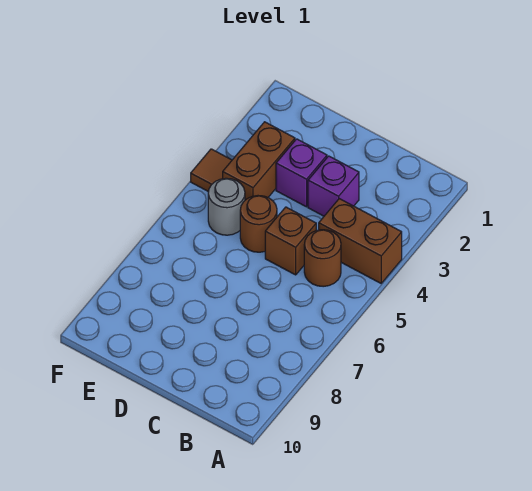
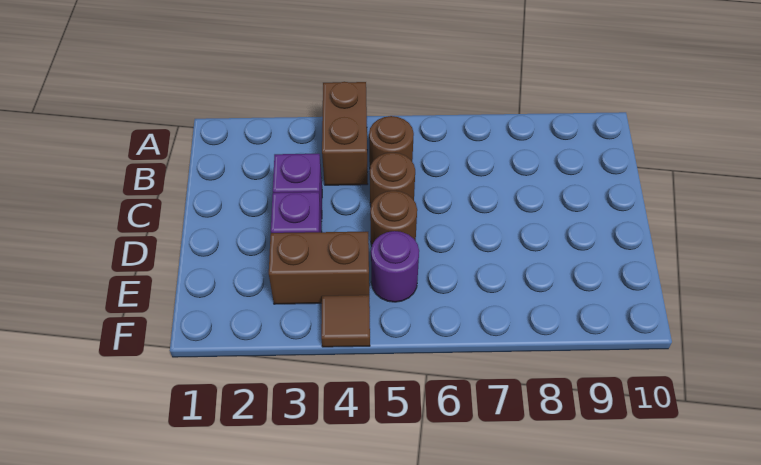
brown brick C5 level 1 -> brown round brick C5 level 1
grey round brick E5 level 1 -> purple round brick E5 level 1

